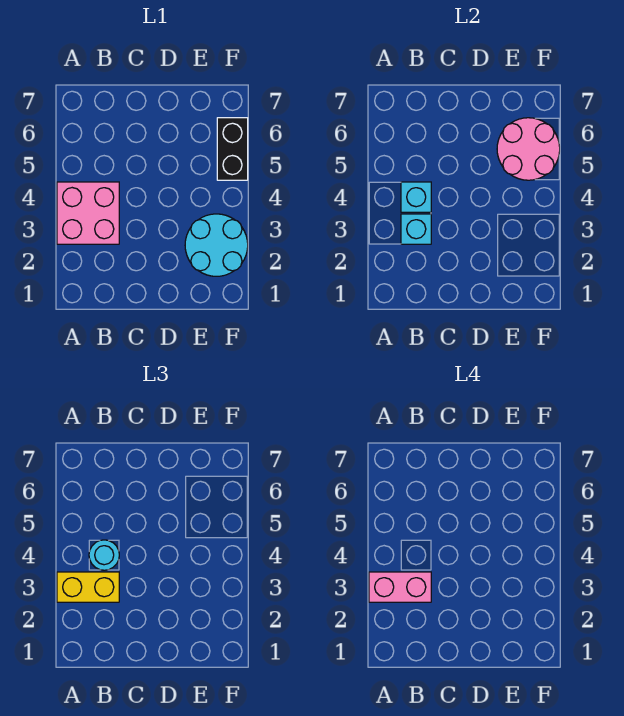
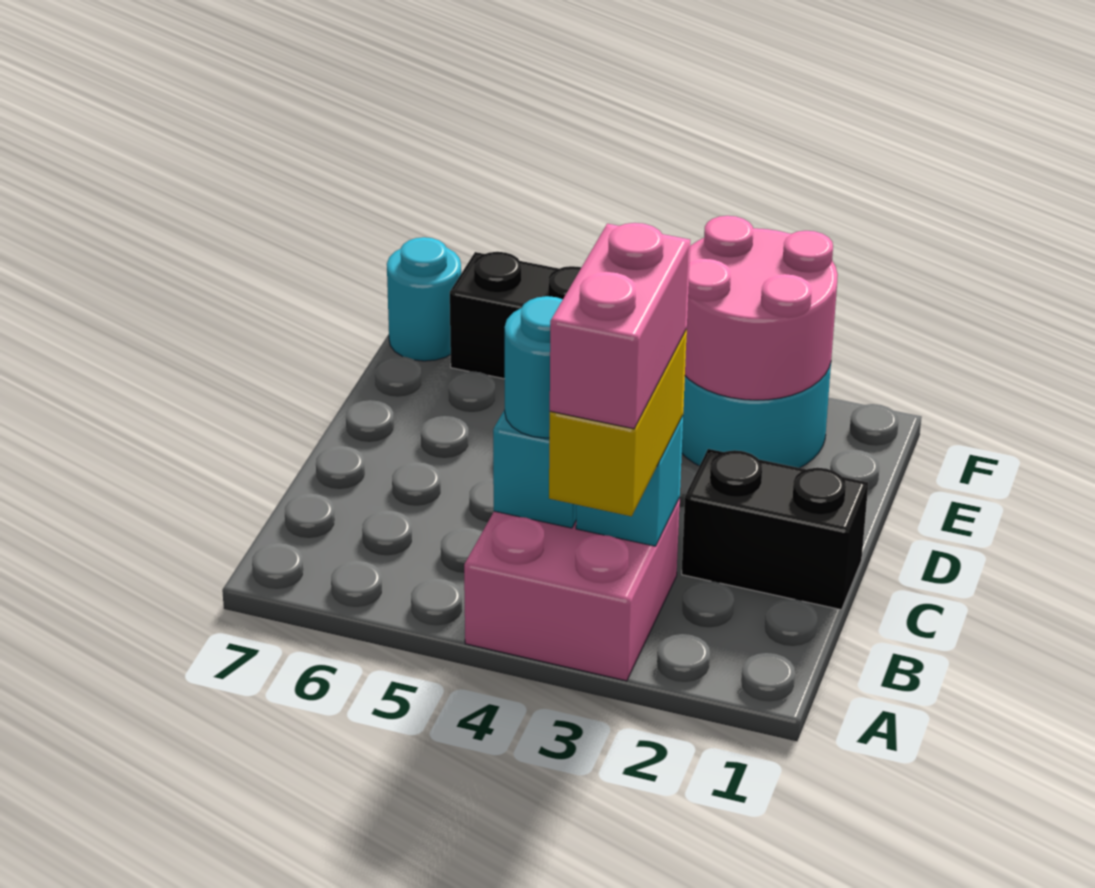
none -> black brick C1:C2 level 1
pink round brick E5:F6 level 2 -> pink round brick E2:F3 level 2
none -> cyan round brick F7 level 1

